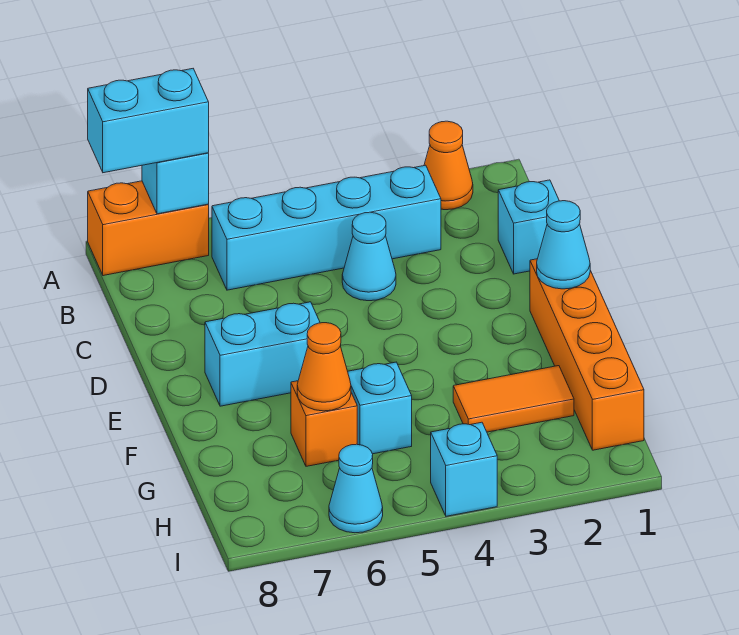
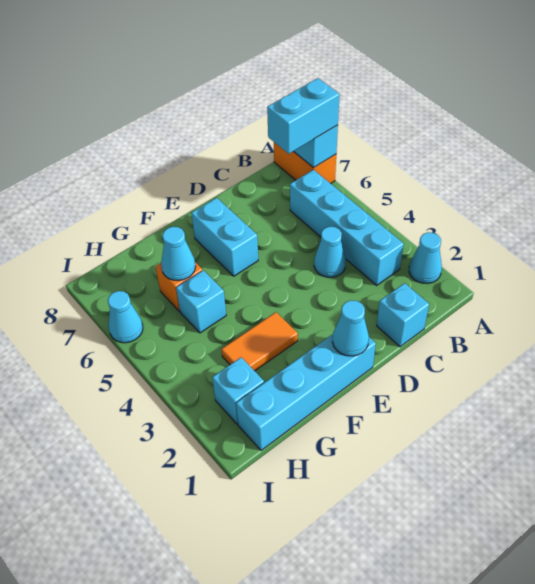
orange cone A2 level 1 -> cyan cone A2 level 1
cyan brick A7:A8 level 3 -> cyan brick A7:B7 level 3
orange brick E1:H1 level 1 -> cyan brick E1:H1 level 1
orange tile G2:G3 level 1 -> orange tile F3:G3 level 1
orange cone G6 level 2 -> cyan cone G6 level 2
cyan brick I4 level 1 -> cyan brick H2 level 1

